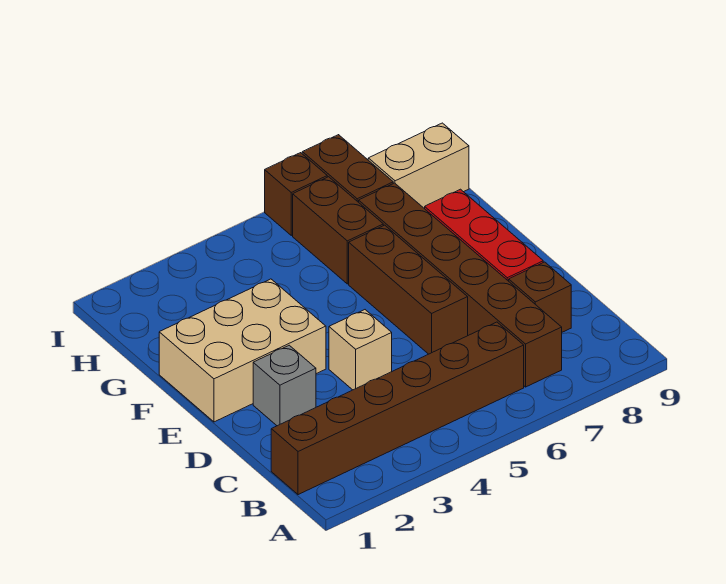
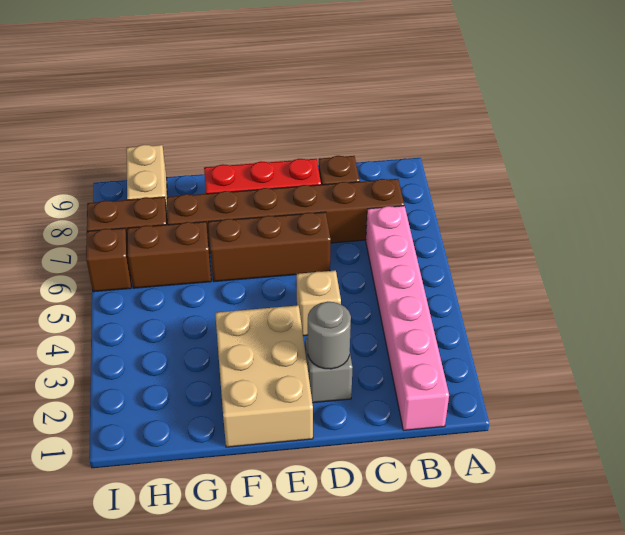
brown brick B1:B6 level 1 -> pink brick B1:B6 level 1
none -> grey round brick D2 level 2

